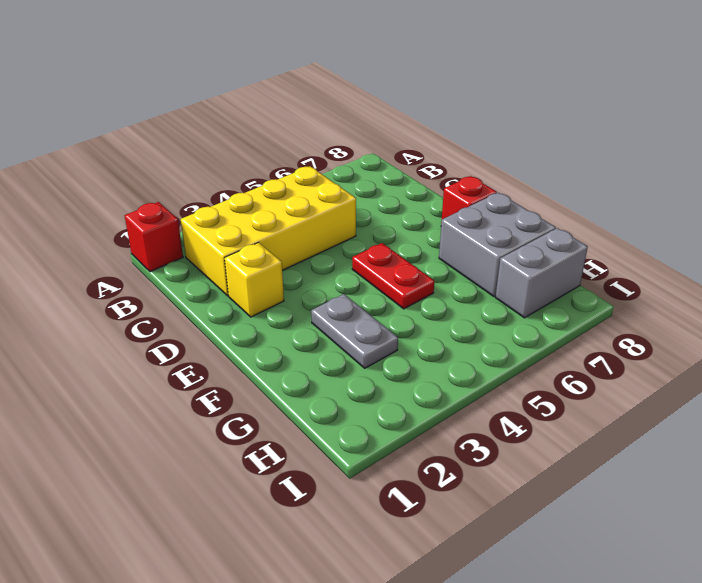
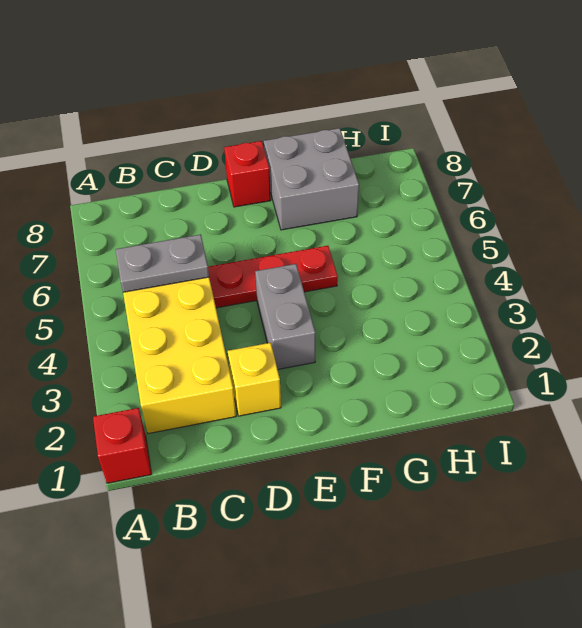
red plate E5:F5 level 1 -> red plate D5:F5 level 1
grey plate F3:G3 level 1 -> grey plate B5:C5 level 2
grey brick H7:H8 level 1 -> grey brick E3:E4 level 1

